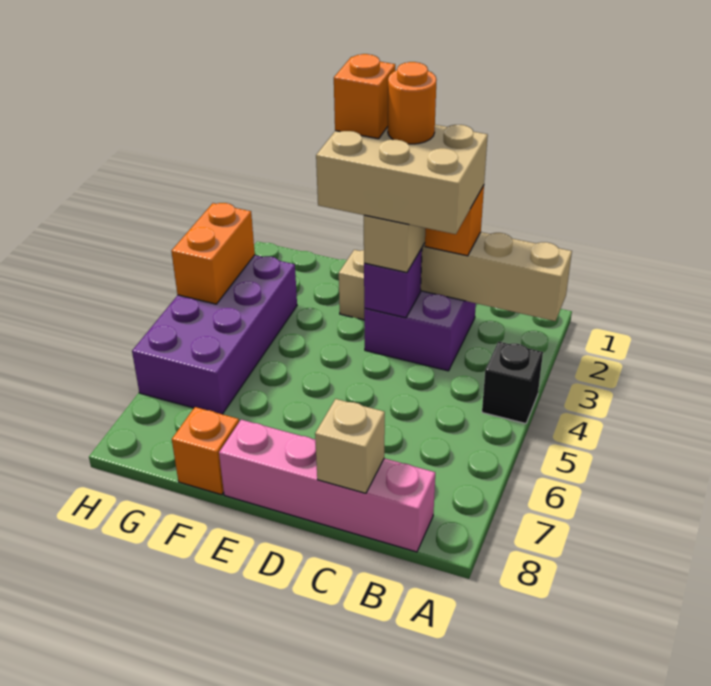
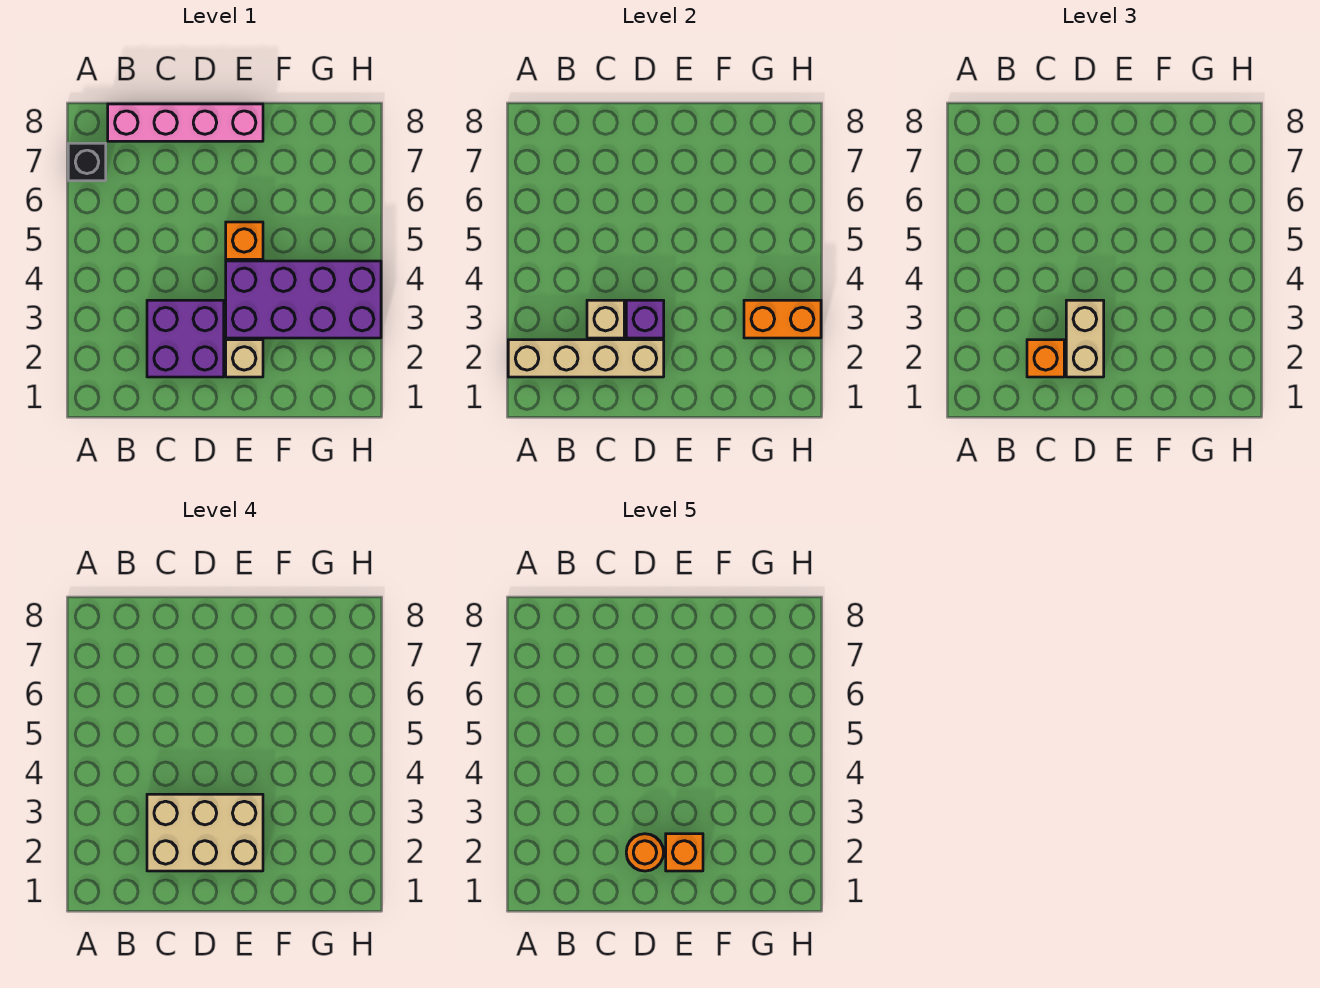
black brick A4 level 1 -> black brick A7 level 1
tan brick C8 level 2 -> tan brick C3 level 2
orange brick F8 level 1 -> orange brick E5 level 1
purple brick G3:H6 level 1 -> purple brick E3:H4 level 1
orange brick H3:H4 level 2 -> orange brick G3:H3 level 2

